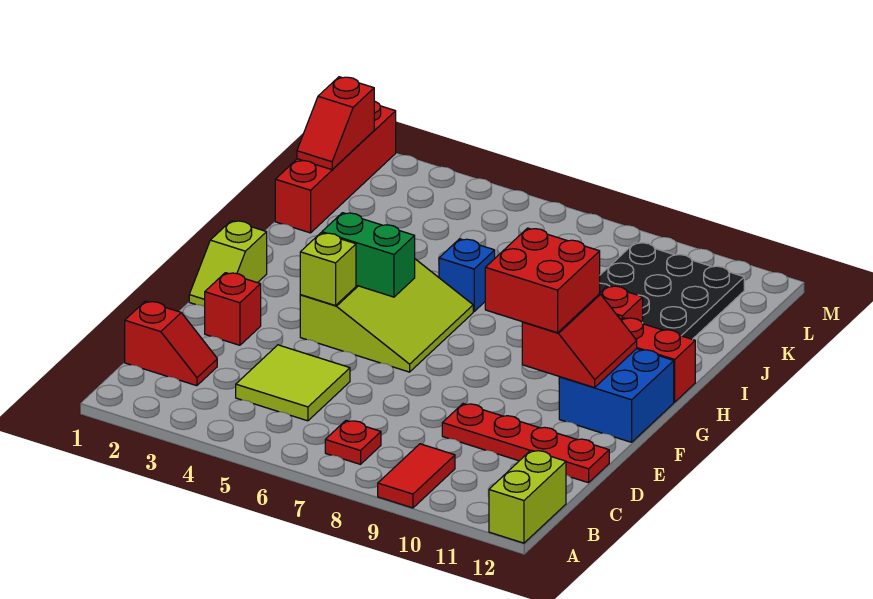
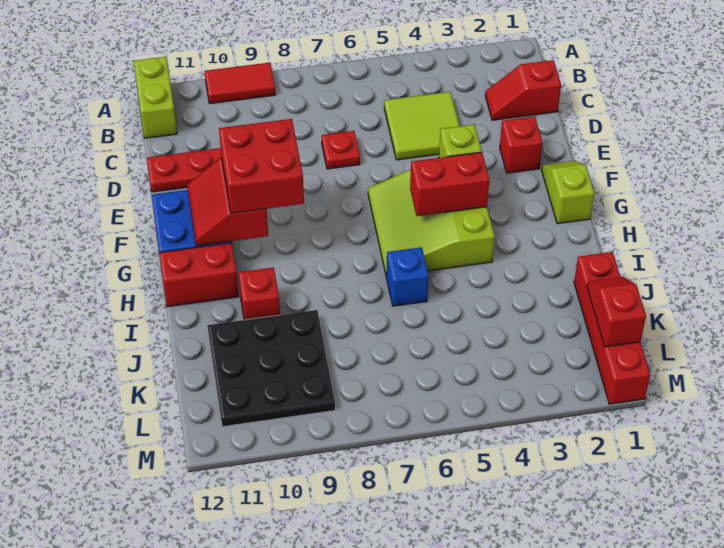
red tile A9:B9 level 1 -> red tile A9:A10 level 1
red plate B7 level 1 -> red plate D7 level 1
green brick G4:G5 level 2 -> red brick G4:G5 level 2

